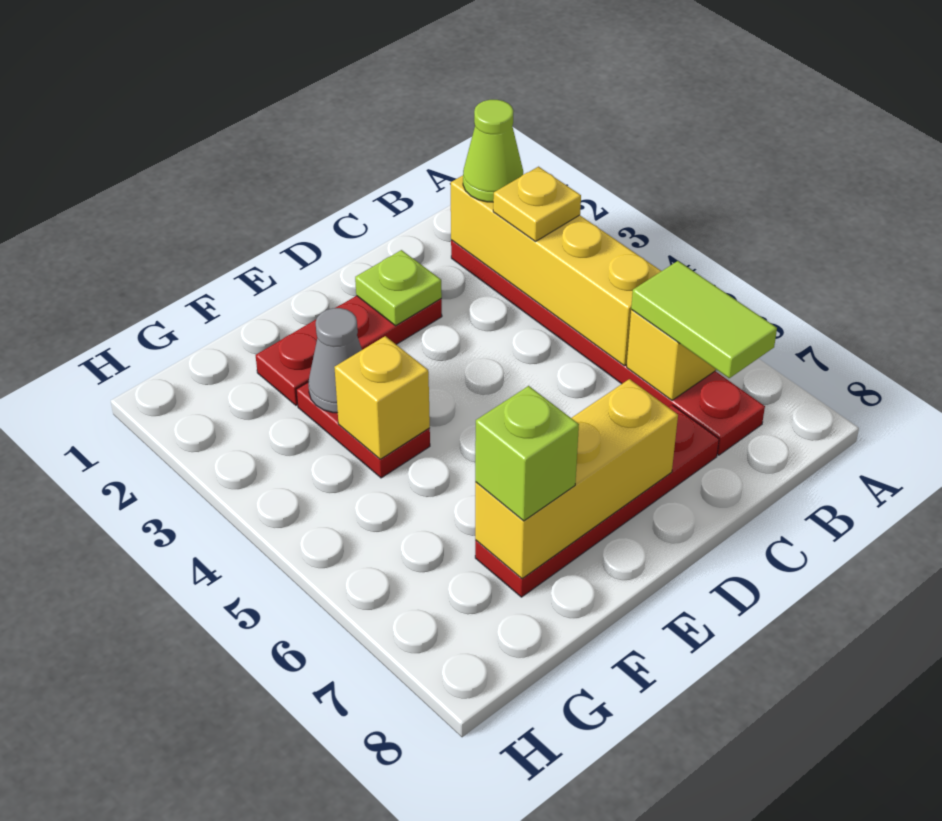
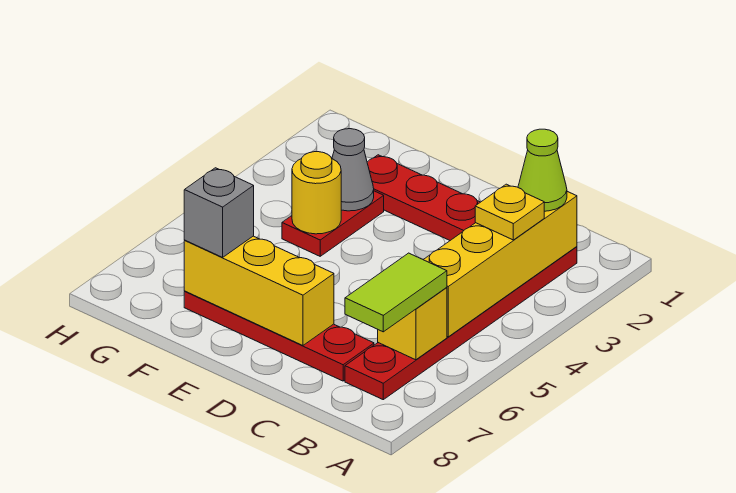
lime plate D2 level 2 -> none
yellow brick F4 level 2 -> yellow round brick F4 level 2
lime brick F7 level 3 -> grey brick F7 level 3

